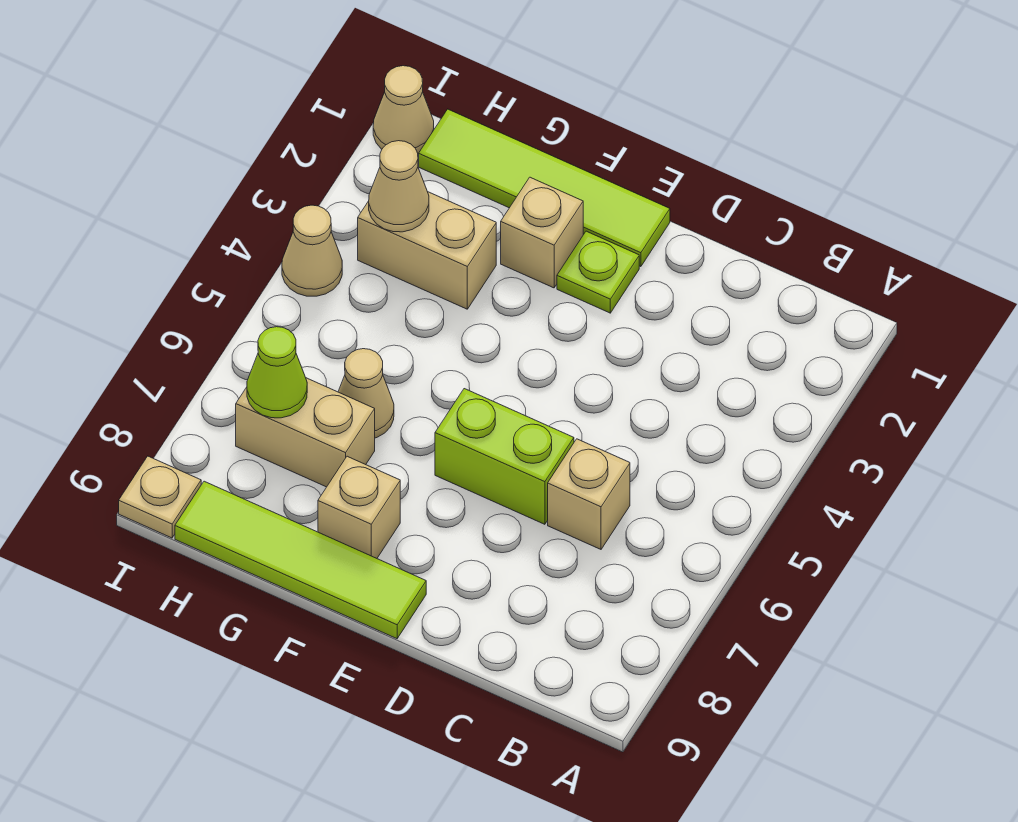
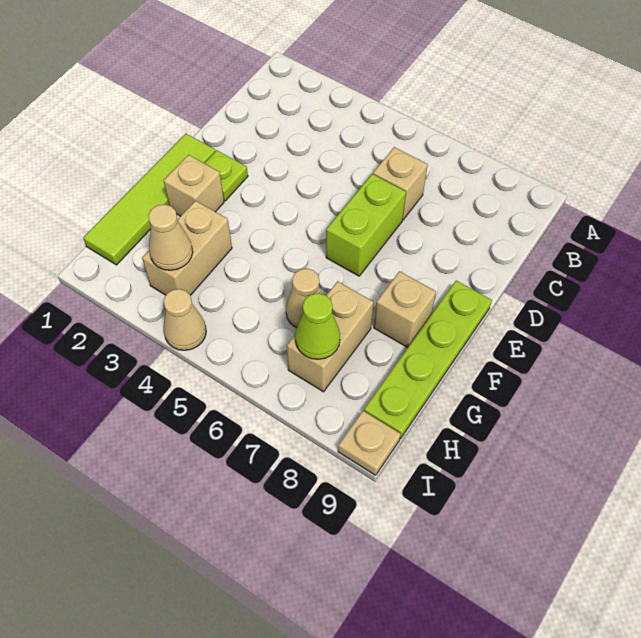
lime tile E9:H9 level 1 -> lime plate E9:H9 level 1
tan cone I1 level 1 -> none

